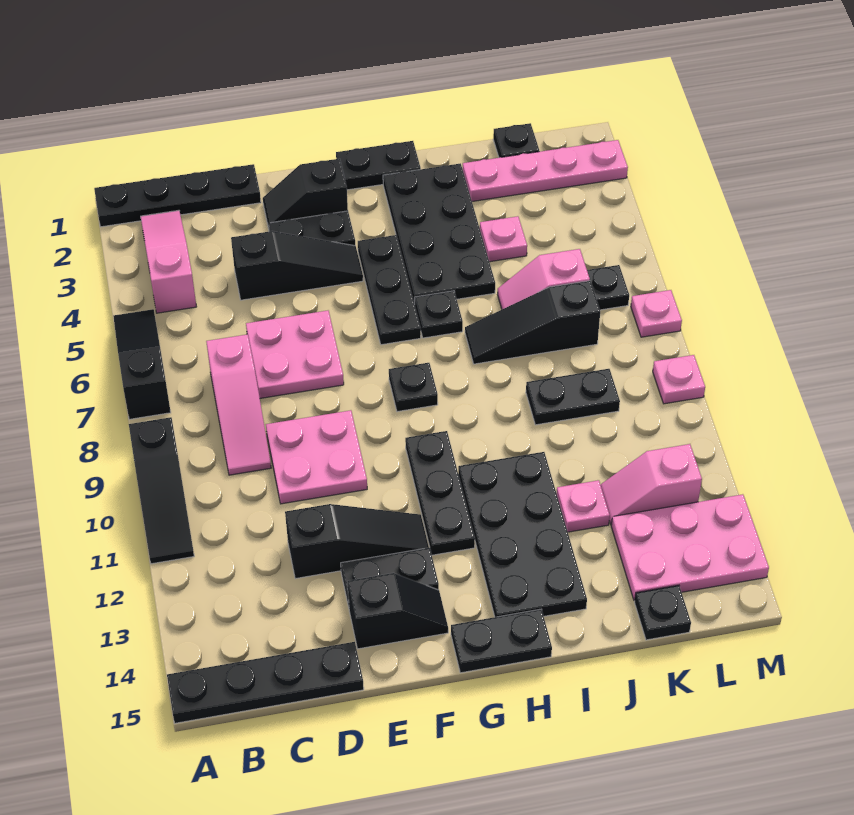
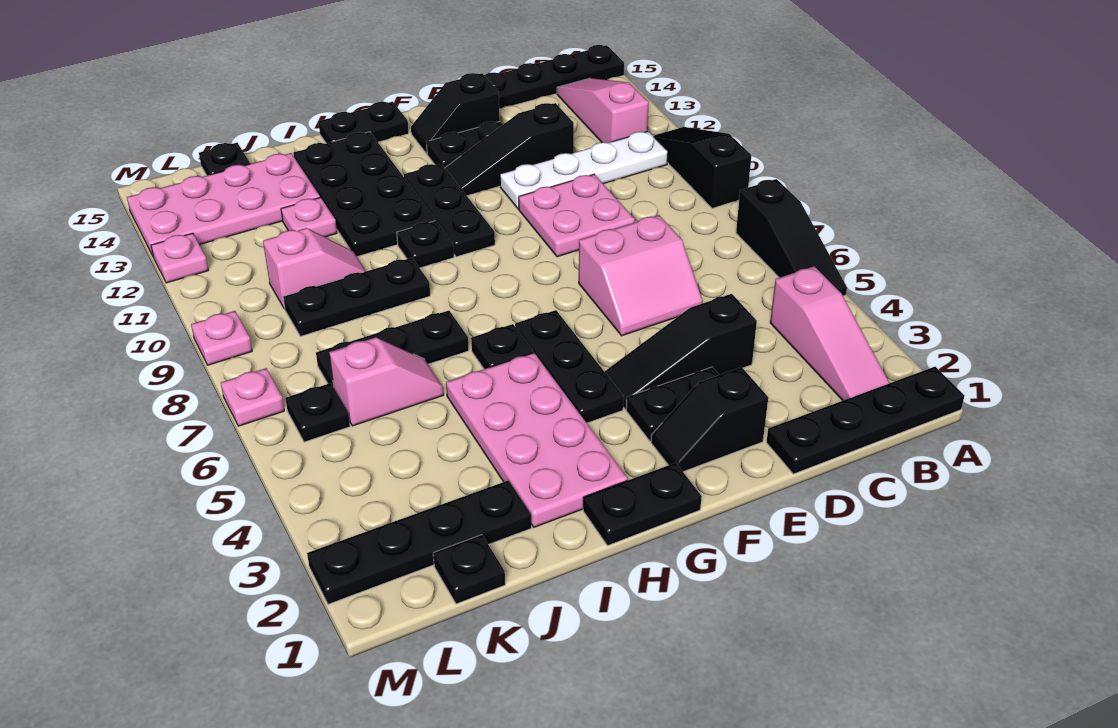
none -> white plate B11:E11 level 1
pink slope C7:C9 level 1 top 7 -> pink slope B12:B14 level 1 top 12
pink plate D6:E7 level 1 -> pink slope D6:E7 level 1 top 7
black slope E2:F2 level 1 top F -> black slope E2:F2 level 1 top E
black plate G8 level 1 -> black plate H10 level 1
black plate H2:I5 level 1 -> pink plate H2:I5 level 1
black slope I7:K7 level 1 top K -> black plate I7:K7 level 1
pink plate J2:M2 level 1 -> black plate J2:M2 level 1
pink plate J4 level 1 -> pink plate M12 level 1
black plate J9:K9 level 1 -> black plate I9:K9 level 1
pink slope K12:L12 level 1 top L -> pink slope J10:K10 level 1 top K
pink plate K13:M14 level 1 -> pink plate J13:M14 level 1

